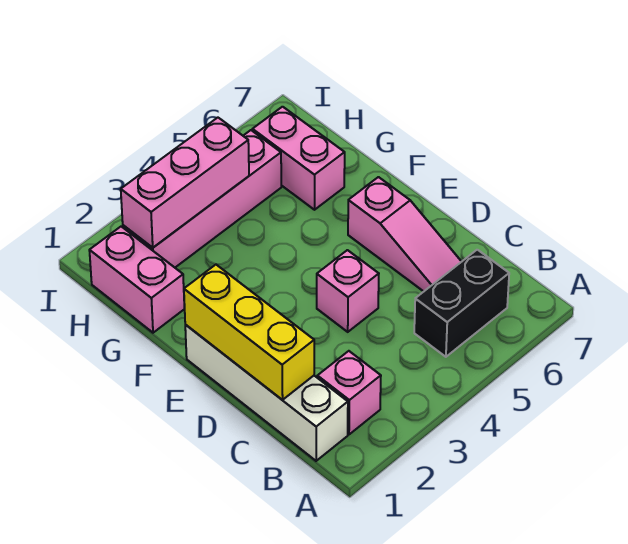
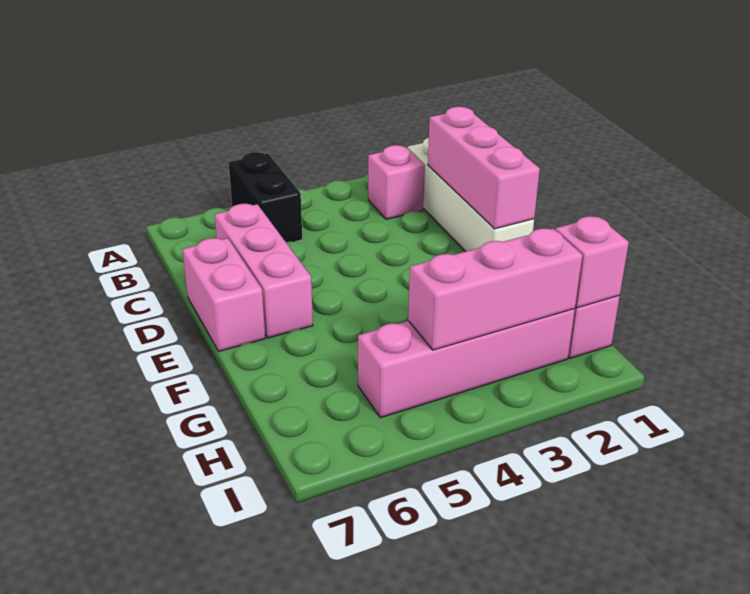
black brick B5:B6 level 1 -> black brick A5:B5 level 1
yellow brick C1:E1 level 2 -> pink brick C1:E1 level 2
pink slope C6:E6 level 1 top E -> pink brick C6:E6 level 1
pink brick D4 level 1 -> pink brick H1 level 2
pink brick G6:H6 level 1 -> pink brick D7:E7 level 1

